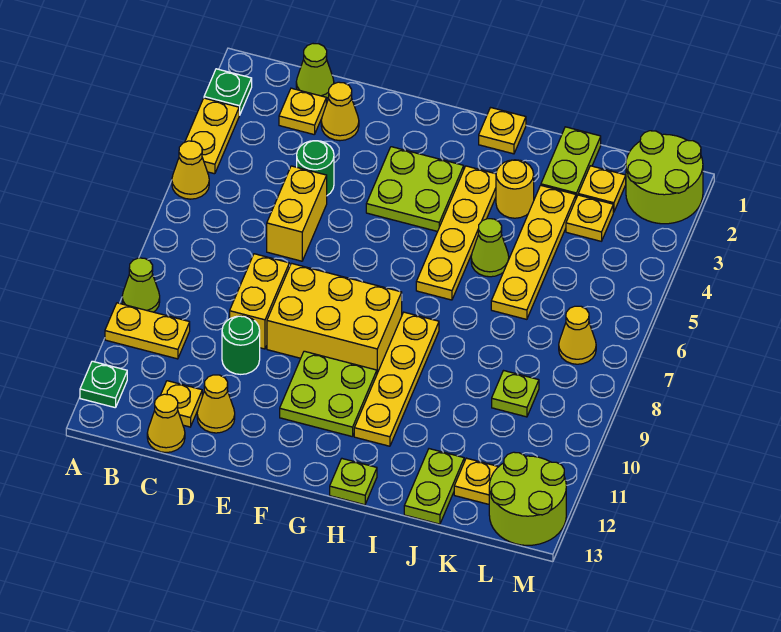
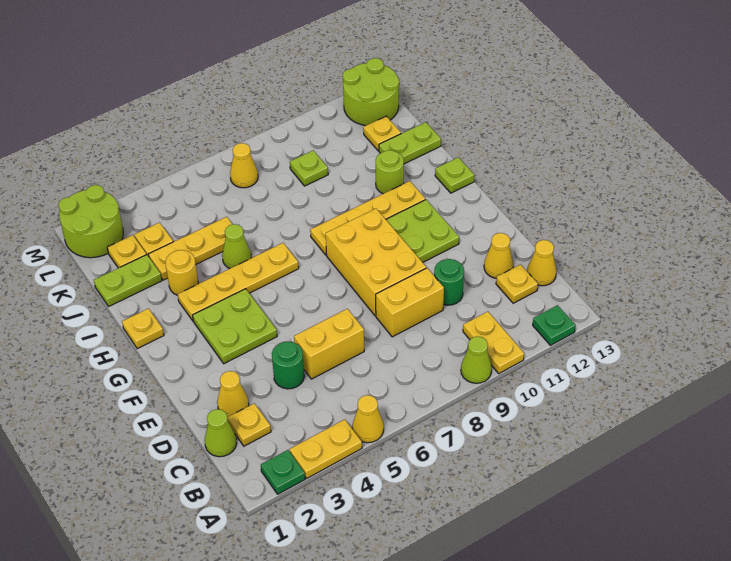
none -> lime round brick I11 level 1
yellow plate J3:J6 level 1 -> yellow plate J3:J5 level 1

